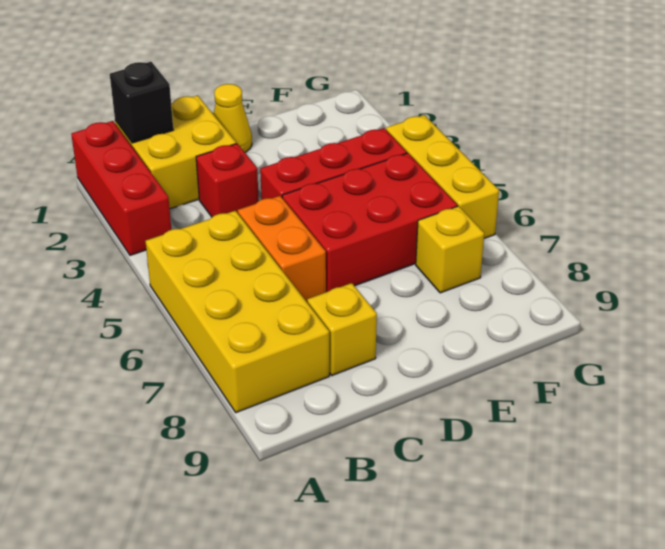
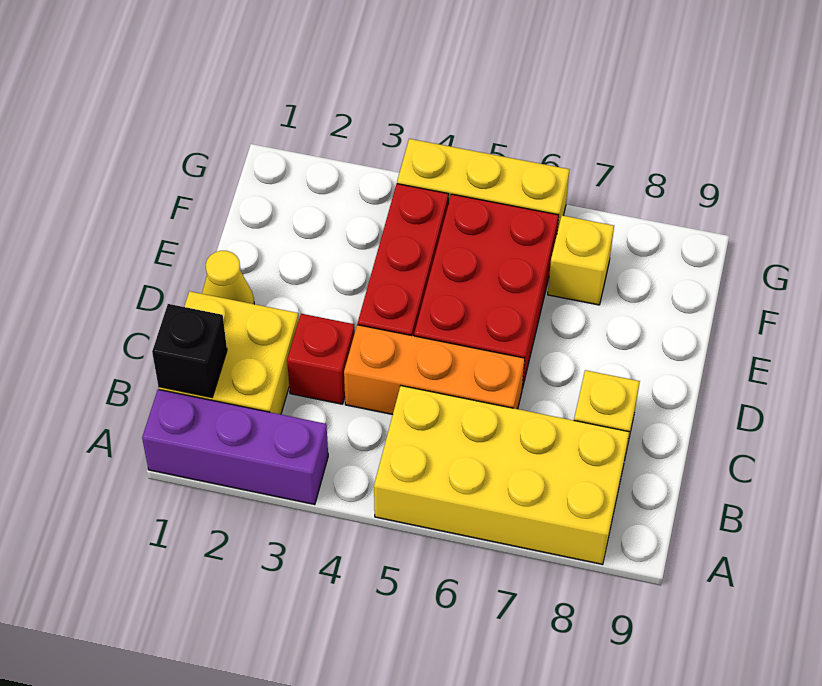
red brick A1:A3 level 1 -> purple brick A1:A3 level 1
orange brick C5:C6 level 1 -> orange brick C4:C6 level 1

